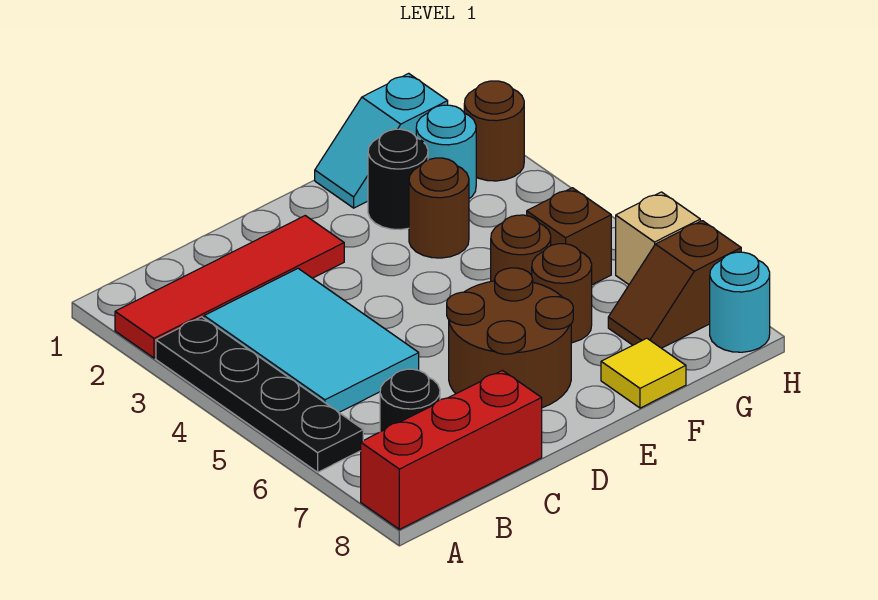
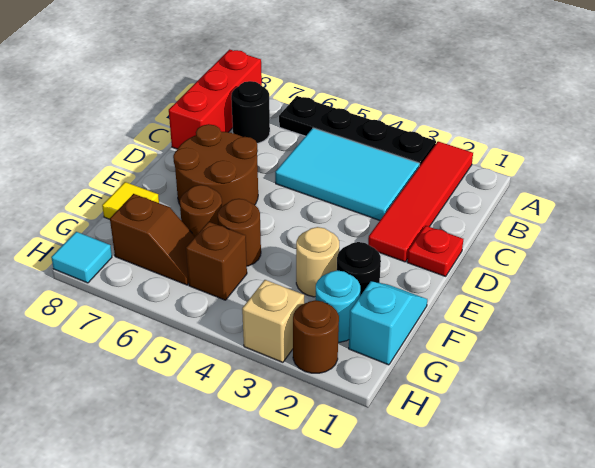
none -> red plate D1 level 1
brown round brick F3 level 1 -> tan round brick F3 level 1
brown slope G7:H7 level 1 top H -> brown slope G6:G7 level 1 top 7
tan brick H6 level 1 -> tan brick H3 level 1
cyan round brick H8 level 1 -> cyan tile H8 level 1

